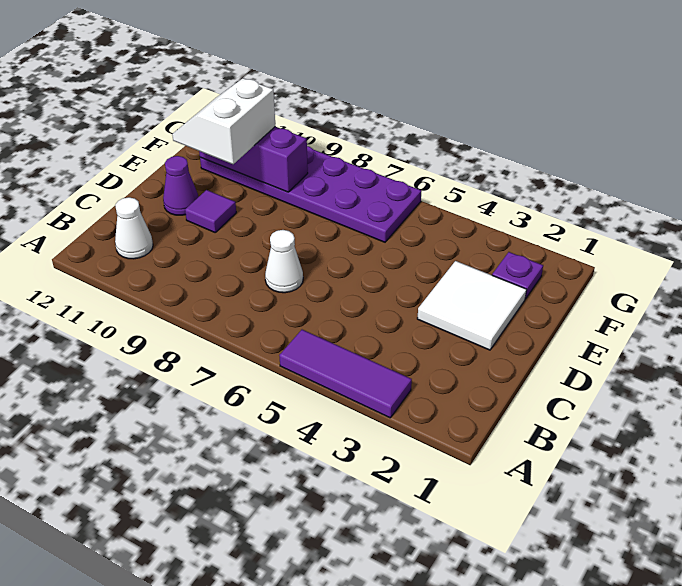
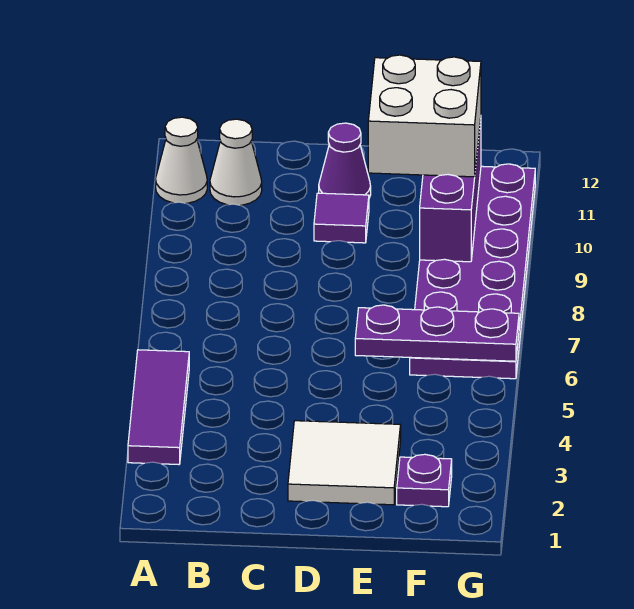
white cone C7 level 1 -> white cone A11 level 1
none -> purple plate E6:G6 level 2
white slope E10:F11 level 3 top 10 -> white brick E10:F11 level 3

